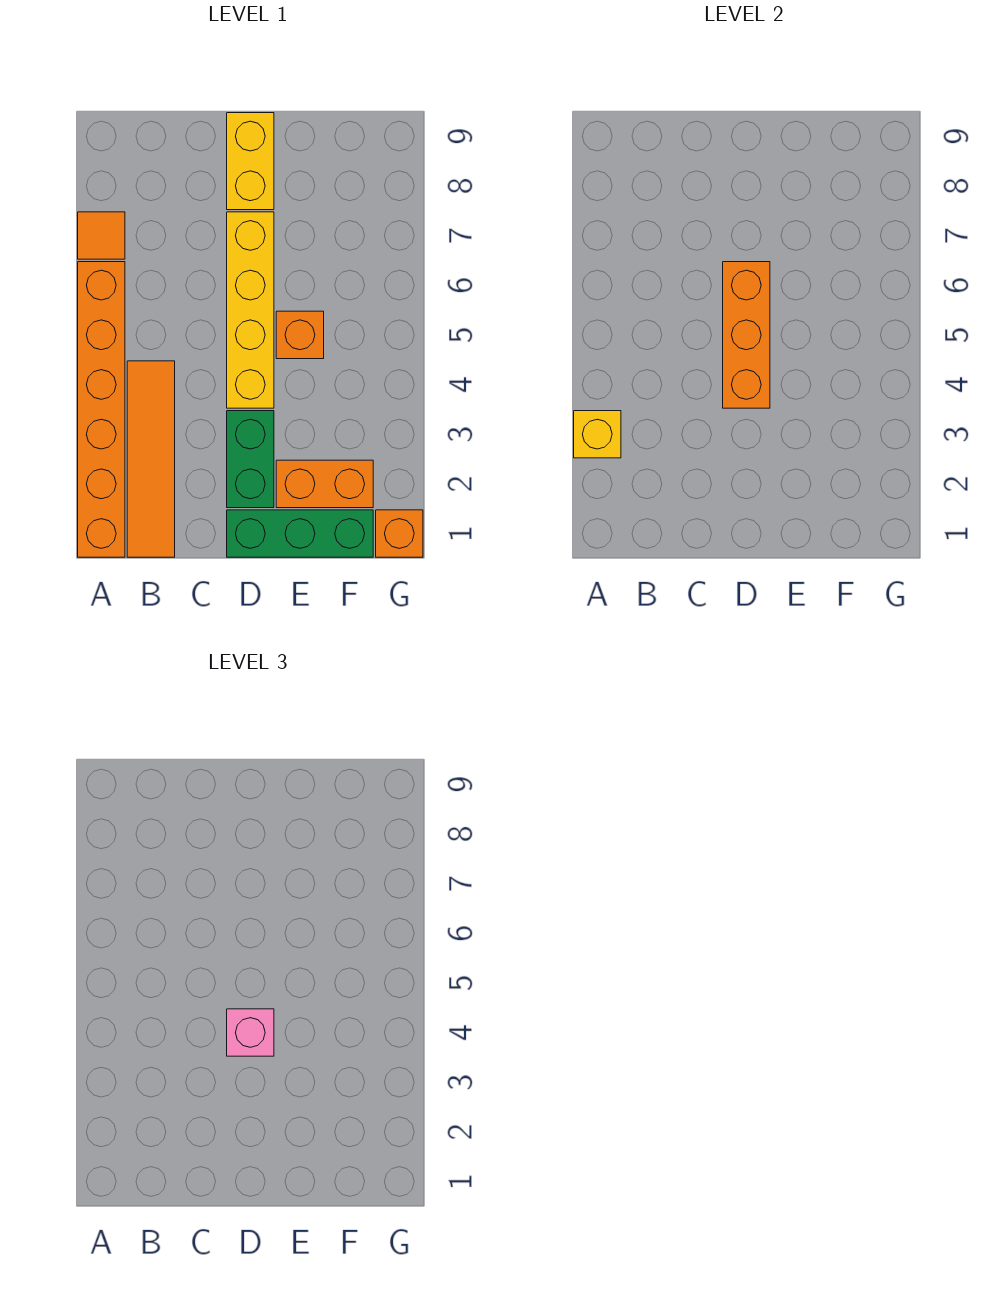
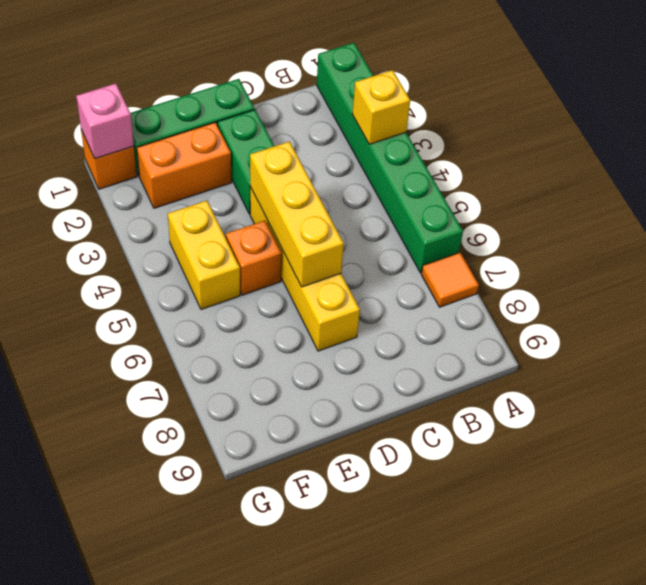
orange brick A1:A6 level 1 -> green brick A1:A6 level 1
orange tile B1:B4 level 1 -> none
orange brick D4:D6 level 2 -> yellow brick D4:D6 level 2
pink brick D4 level 3 -> pink brick G1 level 2
yellow brick D8:D9 level 1 -> yellow brick F4:F5 level 1

